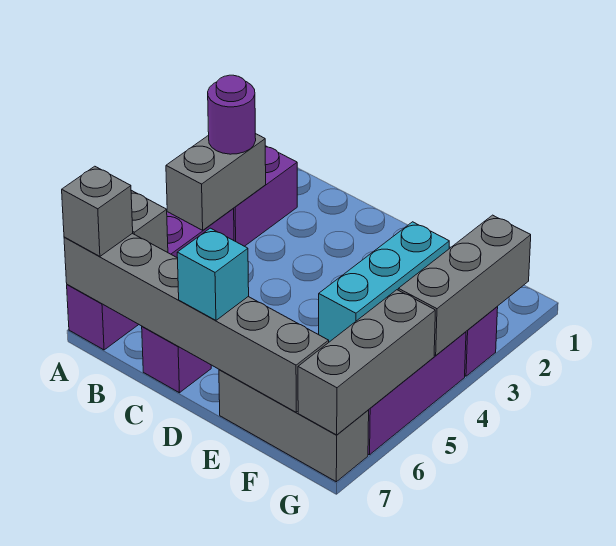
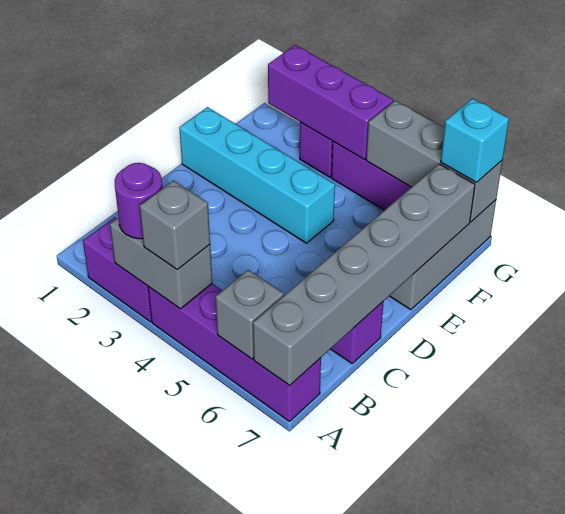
grey brick A7 level 3 -> grey brick A4 level 3
cyan brick D7 level 3 -> cyan brick G7 level 3
cyan brick E2:E4 level 1 -> cyan brick E1:E4 level 1
grey brick G2:G4 level 2 -> purple brick G2:G4 level 2

